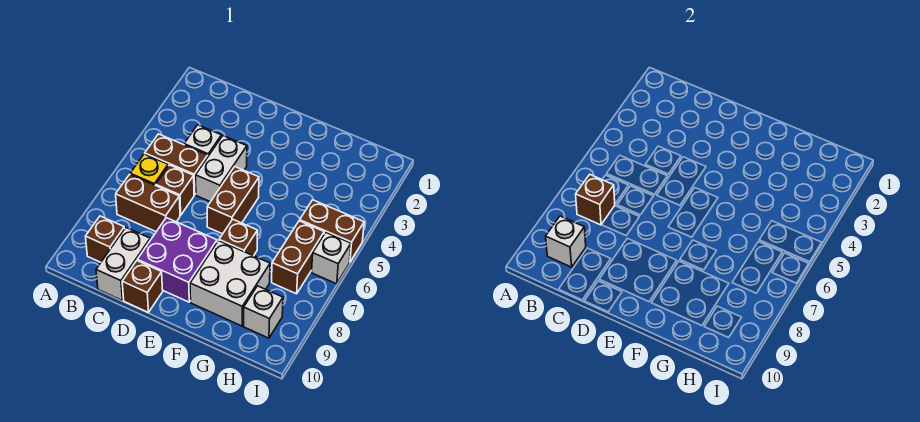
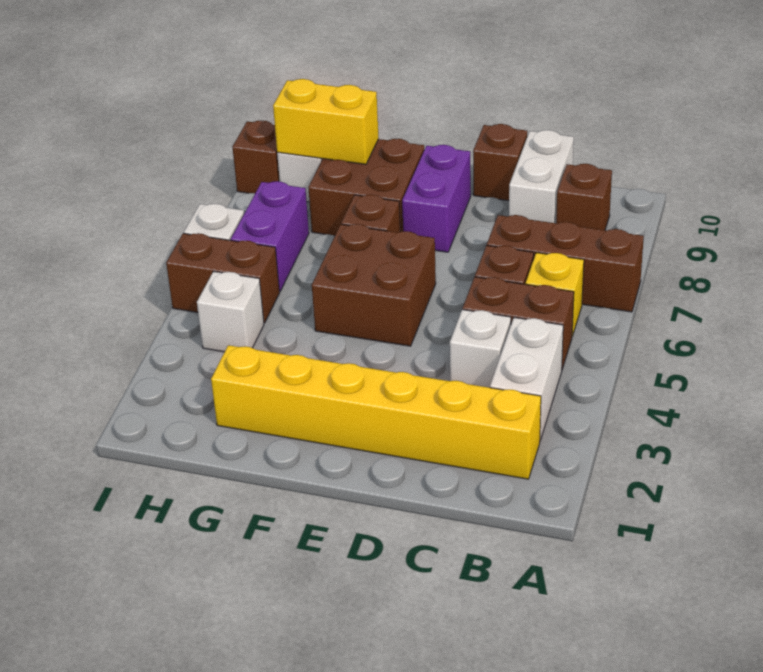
none -> yellow brick B2:G2 level 1
brown brick B7:C7 level 1 -> brown brick A7:C7 level 1
brown brick B7 level 2 -> brown brick I9 level 1
white brick B9 level 2 -> white brick H4 level 1
white brick D4:D5 level 1 -> white brick B3:B4 level 1
purple brick D8:E9 level 1 -> purple brick E8:E9 level 1
brown brick E5:E6 level 1 -> brown brick E5:F6 level 1
white brick F8:G9 level 1 -> brown brick F8:G9 level 1
none -> yellow brick G9:H9 level 2
brown brick H6:H7 level 1 -> purple brick H6:H7 level 1

